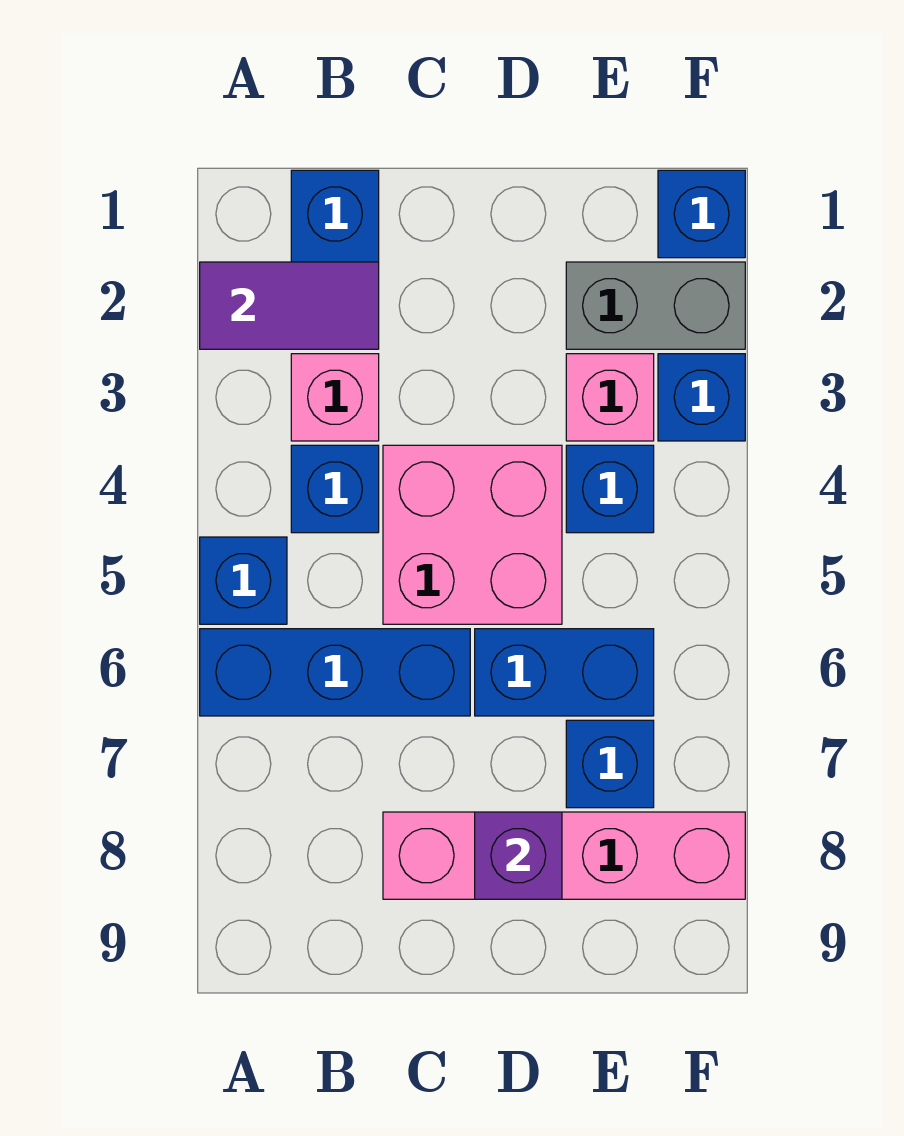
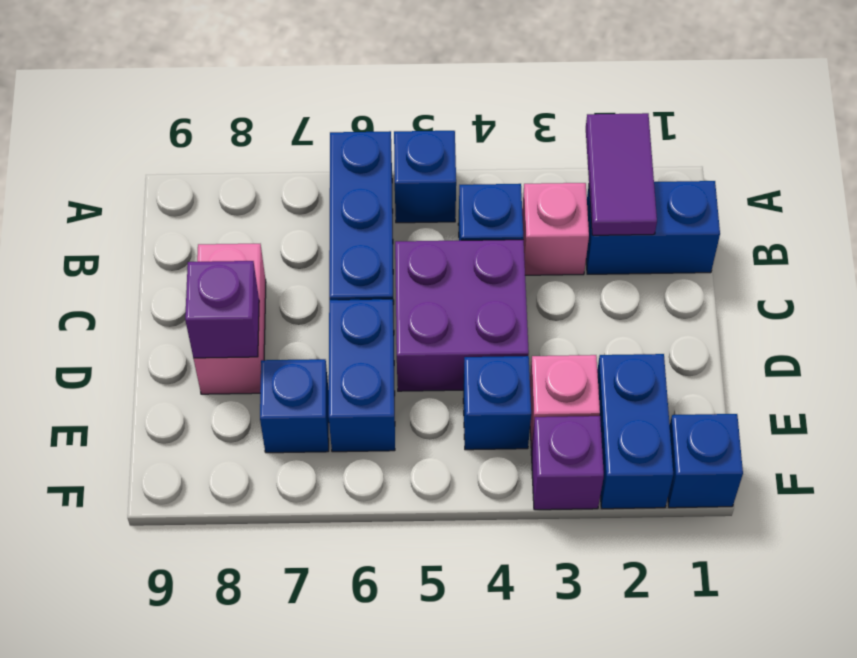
pink brick C4:D5 level 1 -> purple brick C4:D5 level 1
pink brick C8:F8 level 1 -> pink brick C8:D8 level 1
grey brick E2:F2 level 1 -> blue brick E2:F2 level 1
blue brick F3 level 1 -> purple brick F3 level 1

